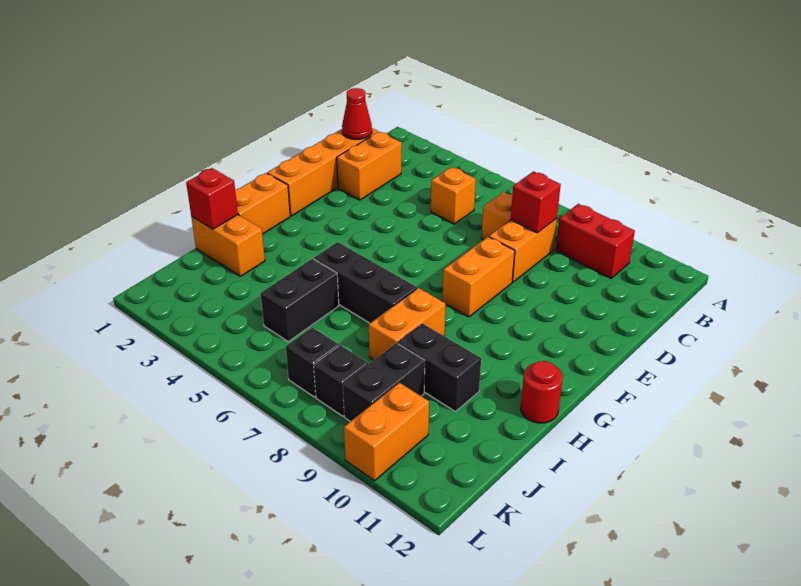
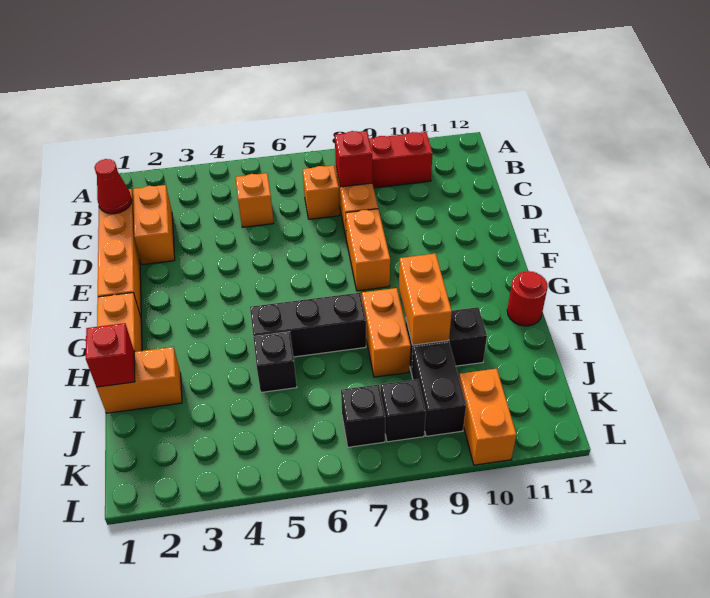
none -> orange brick H9:I9 level 2
black brick I5:J5 level 1 -> black brick I5 level 1

